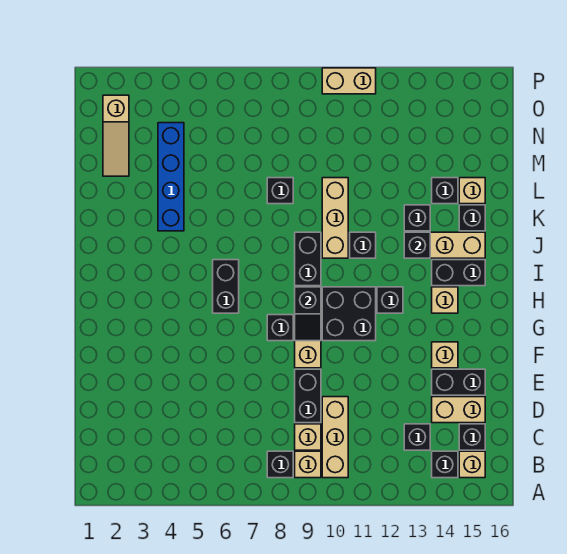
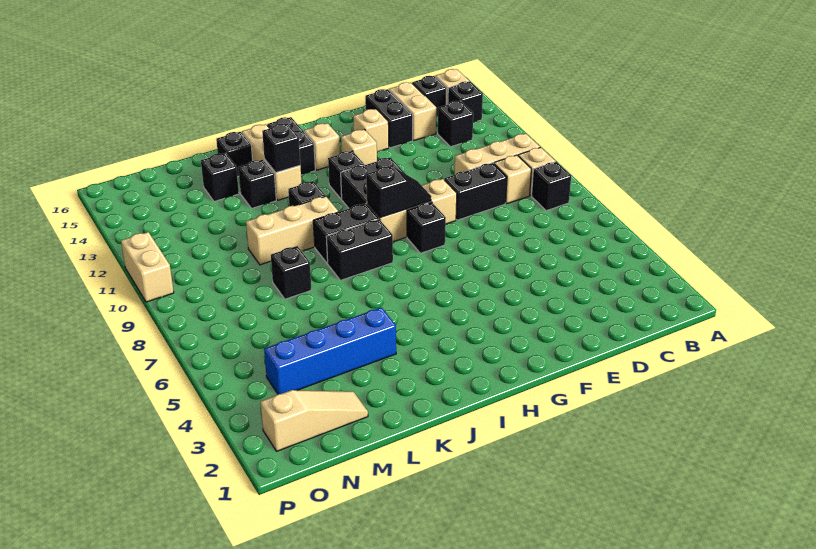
black brick H6:I6 level 1 -> black brick I8:J8 level 1
tan brick L15 level 1 -> tan brick G13 level 1

